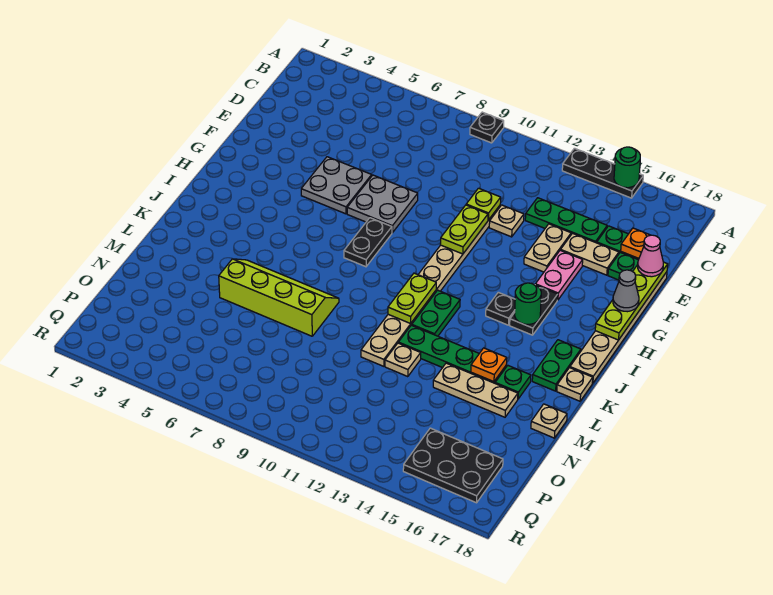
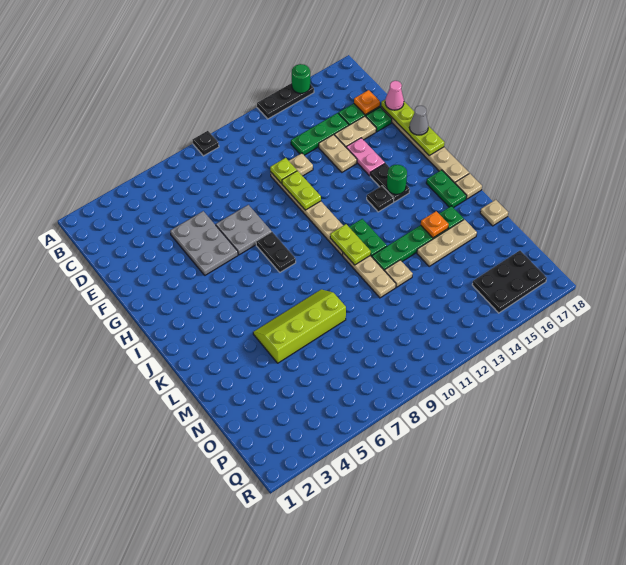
grey plate F5:G6 level 1 -> grey plate E5:G6 level 1

